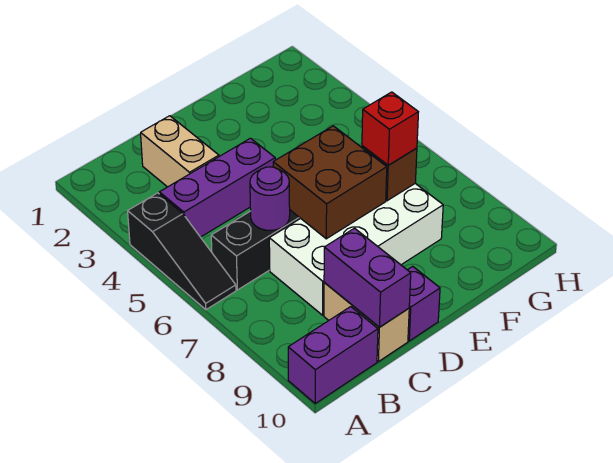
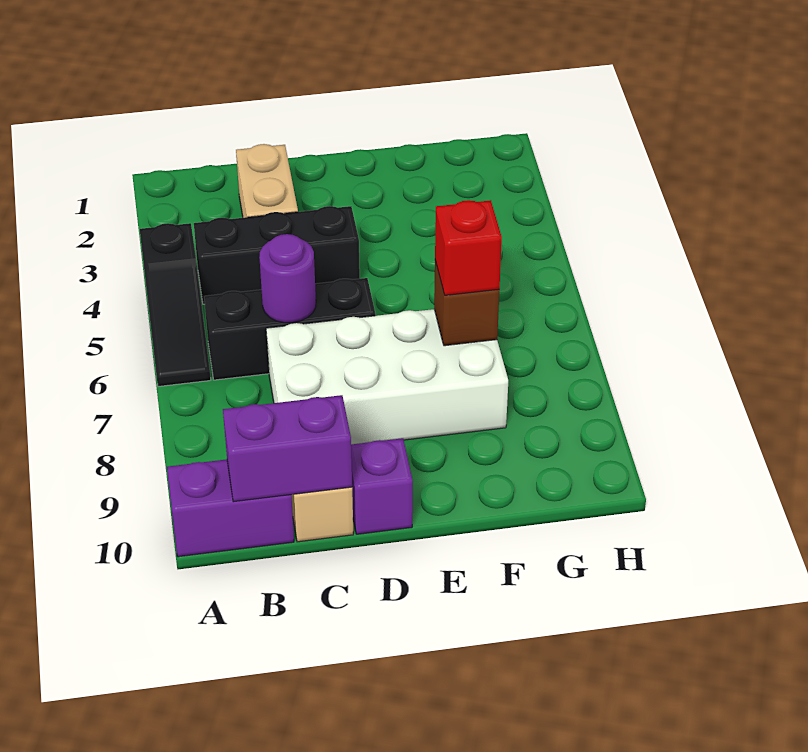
purple brick B4:D4 level 1 -> black brick B4:D4 level 1
purple brick C9:C10 level 2 -> purple brick B10:C10 level 2
brown brick D6:E7 level 2 -> none

